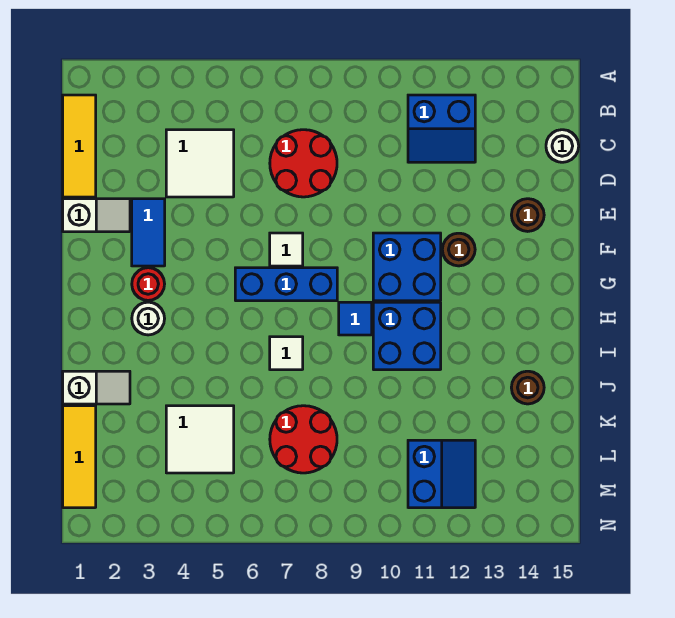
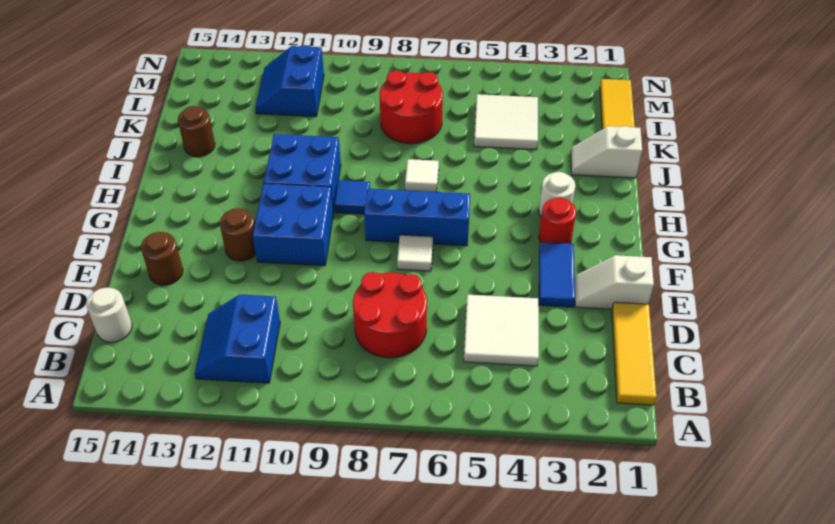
blue slope B11:C12 level 1 top B -> blue slope B11:C12 level 1 top 11

